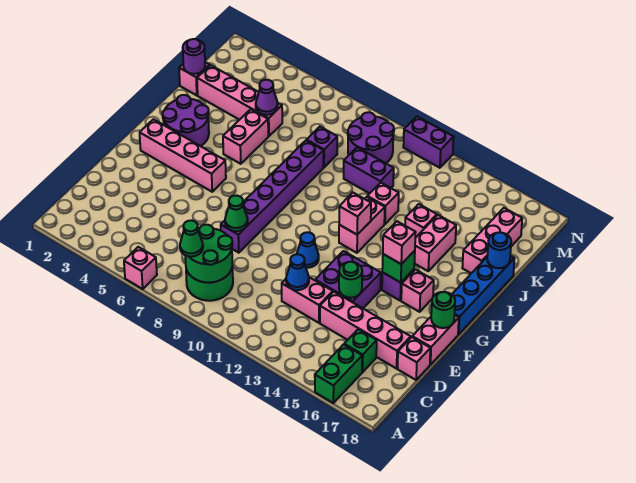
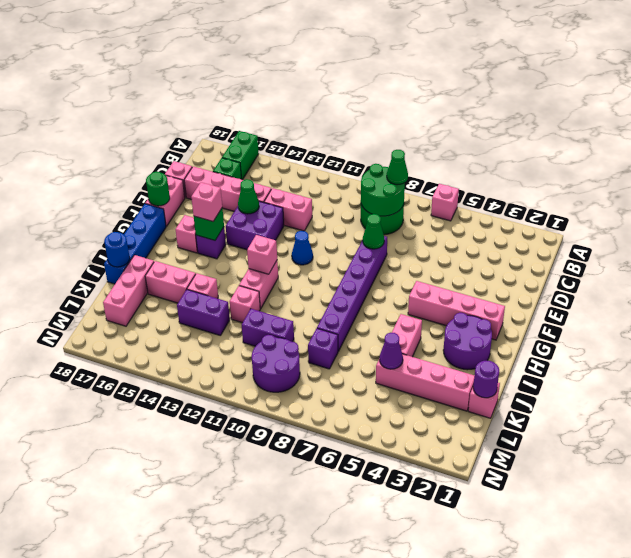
blue cone D12 level 2 -> none
green round brick E14 level 2 -> green cone E14 level 2
pink brick I15:J15 level 1 -> pink brick J15:J16 level 1
purple brick N11:N12 level 1 -> purple brick K13:K14 level 1

